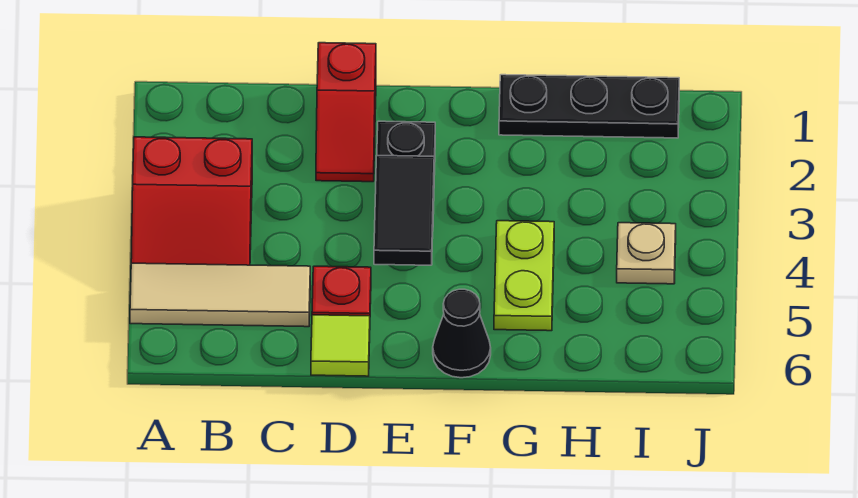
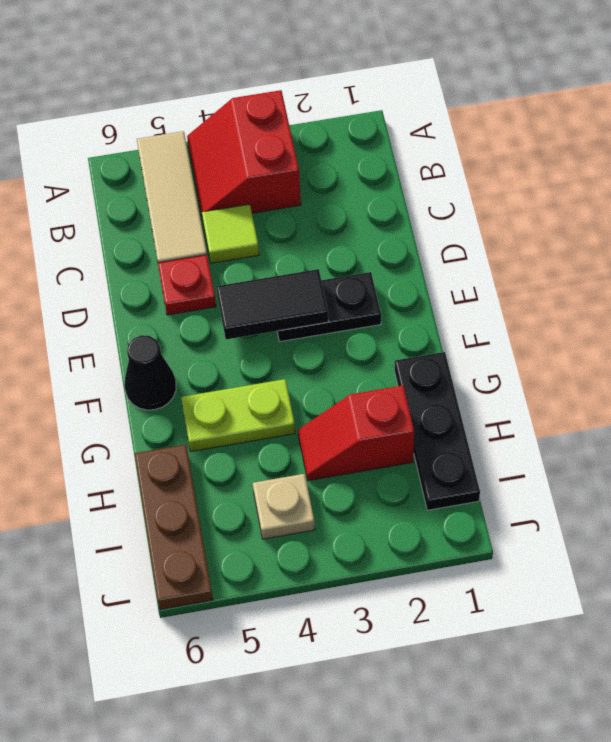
red slope D1:D2 level 1 top 1 -> red slope H2:H3 level 1 top 2
lime tile D6 level 1 -> lime tile C4 level 1
none -> brown plate H6:J6 level 1

